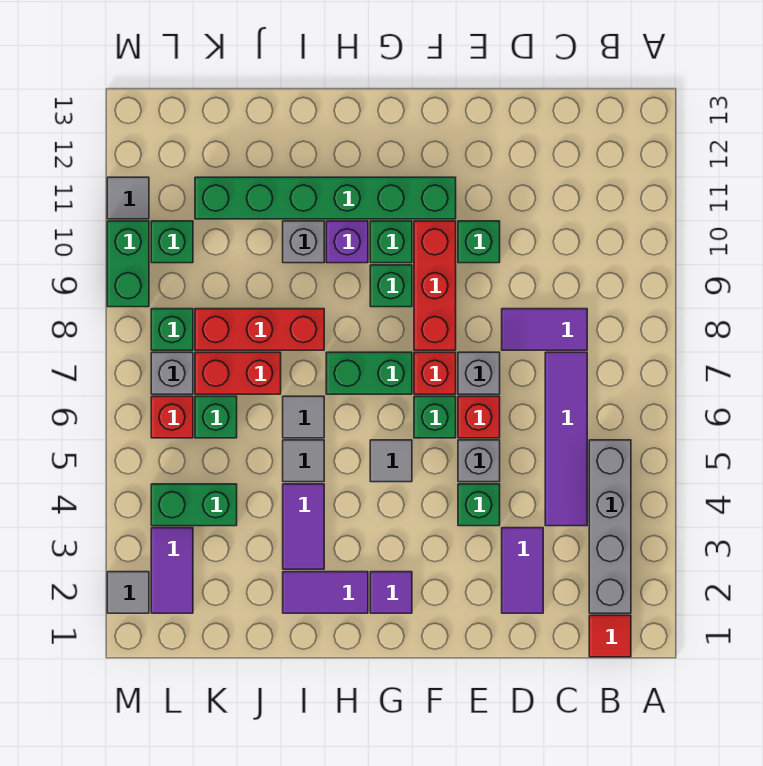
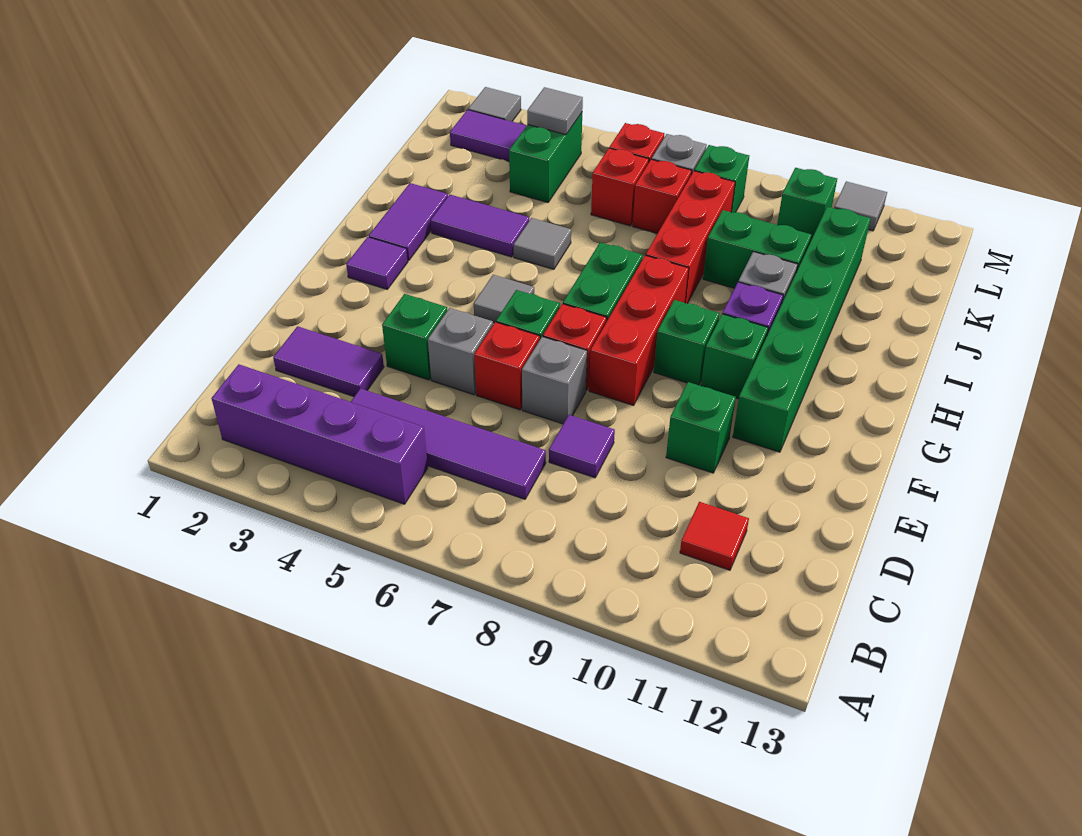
red tile B1 level 1 -> red tile C11 level 1
grey brick B2:B5 level 1 -> purple brick B2:B5 level 1
purple tile C8:D8 level 1 -> purple tile D8 level 1
red brick F8:F10 level 1 -> red brick F8:H8 level 1
grey tile I6 level 1 -> grey tile L4 level 2
red brick J7:K7 level 1 -> red brick K7 level 1
green brick K6 level 1 -> red brick K6 level 1
green brick M9:M10 level 1 -> green brick J9:J10 level 1

